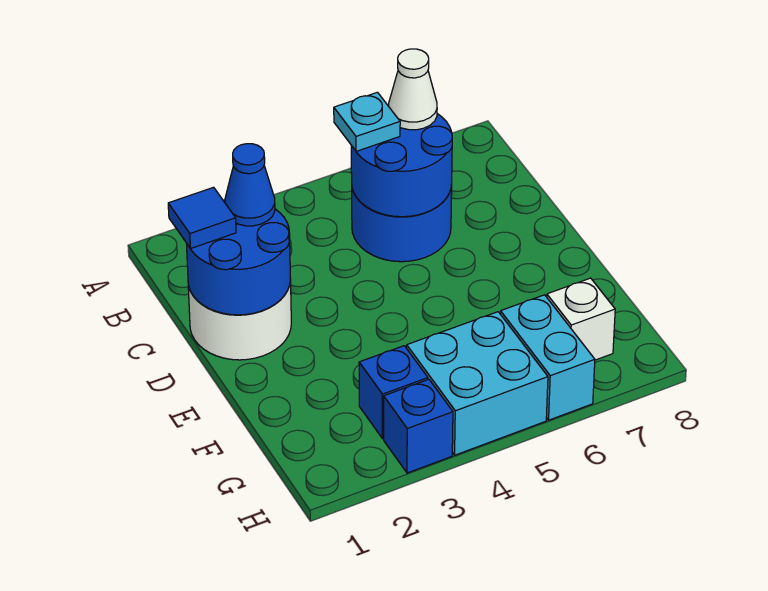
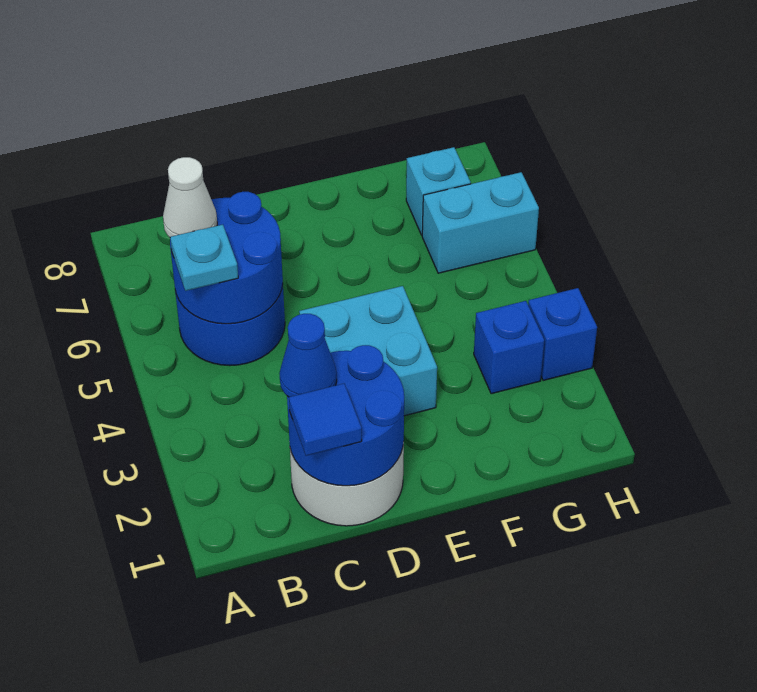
cyan brick G4:H5 level 1 -> cyan brick D3:E4 level 1
white brick G7 level 1 -> cyan brick G7 level 1

